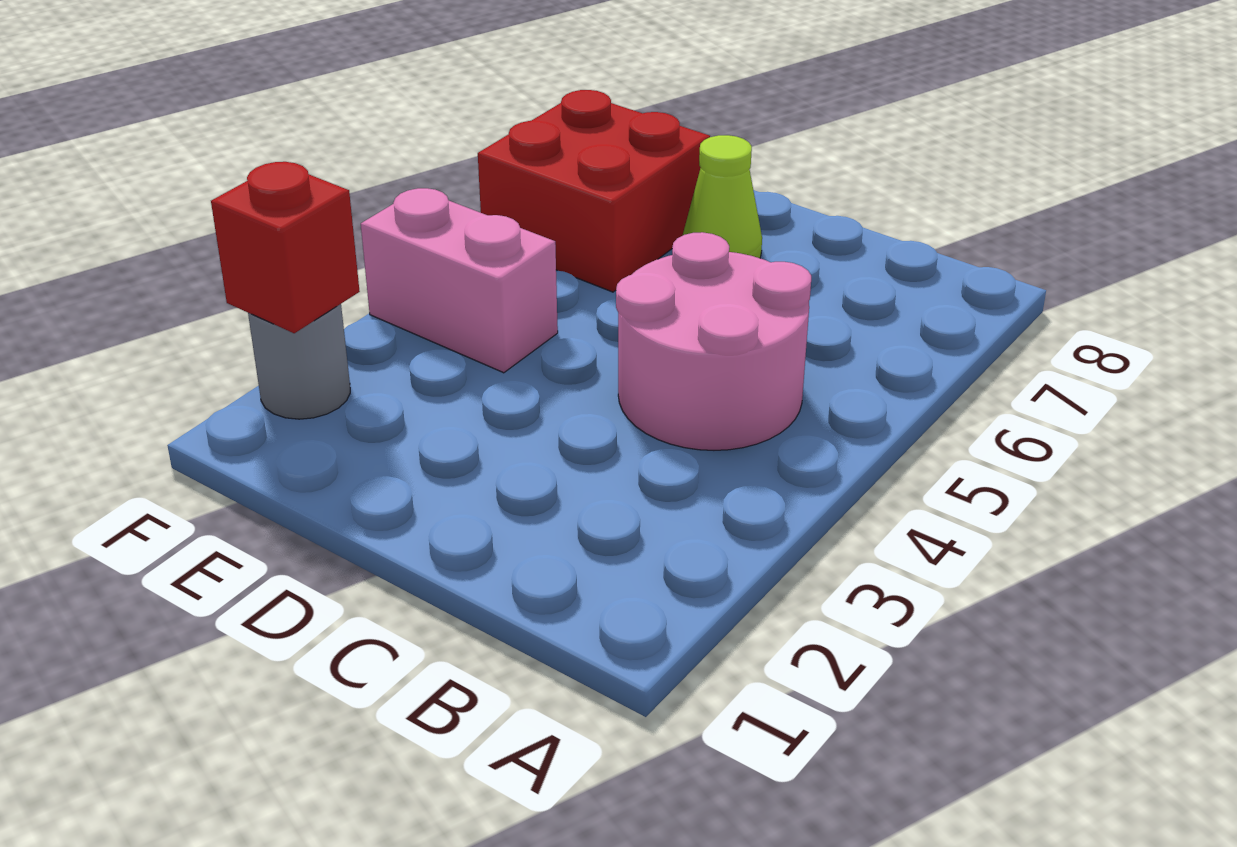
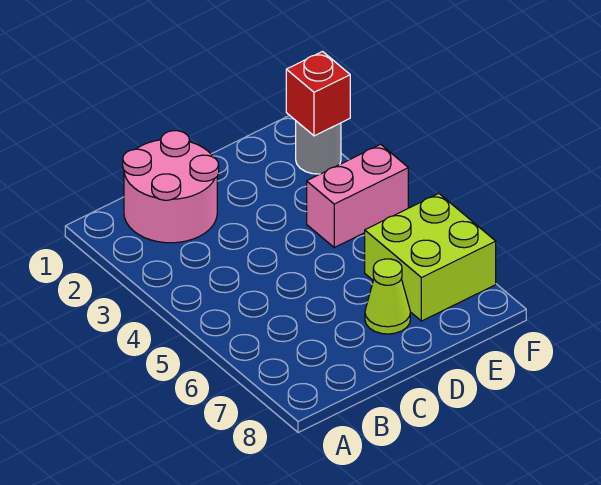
pink round brick B4:C5 level 1 -> pink round brick B1:C2 level 1
red brick E6:F7 level 1 -> lime brick E6:F7 level 1

